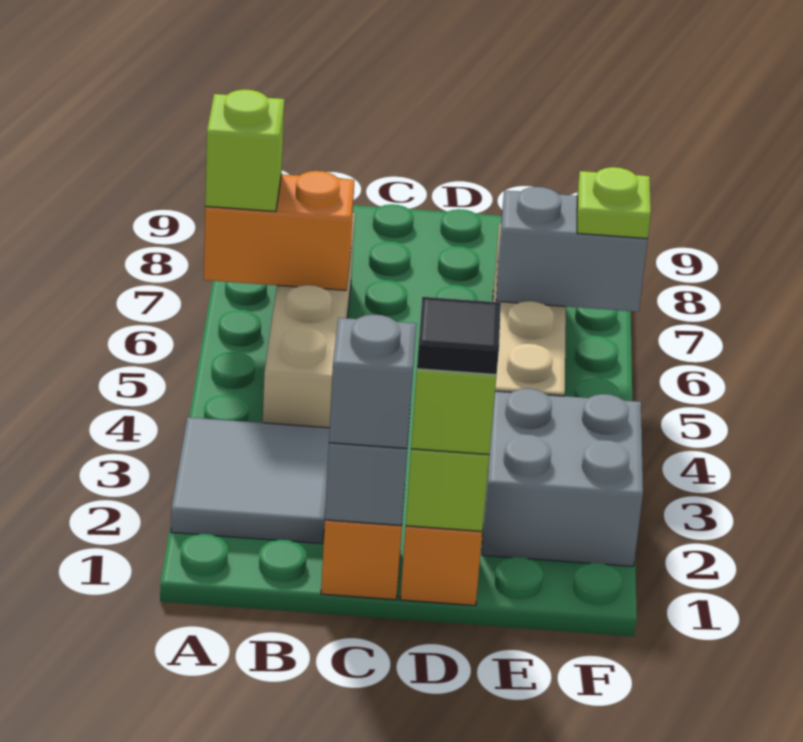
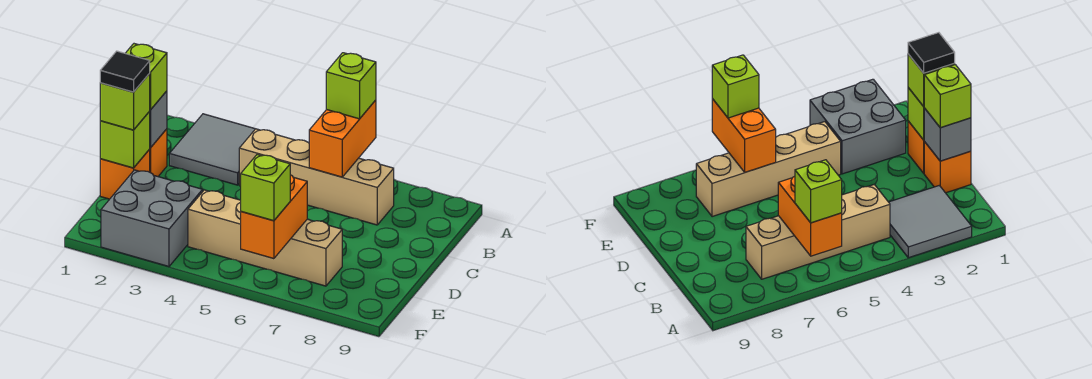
grey brick C1 level 3 -> lime brick C1 level 3
grey brick E6:F6 level 2 -> orange brick E6:F6 level 2
lime plate F6 level 3 -> lime brick F6 level 3

